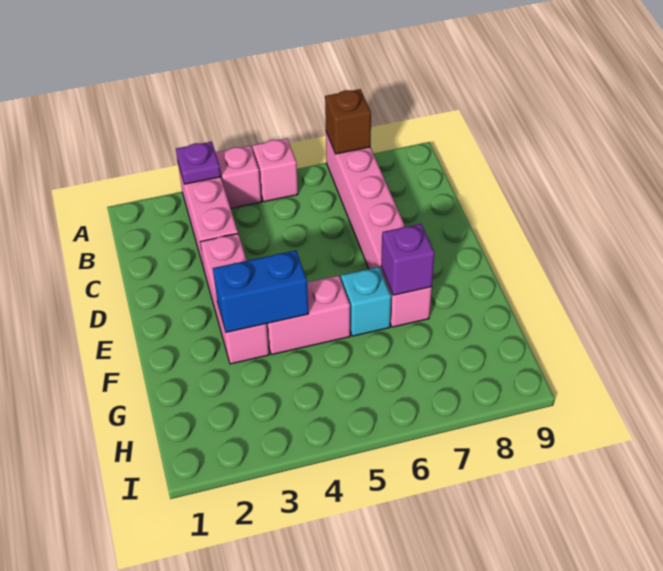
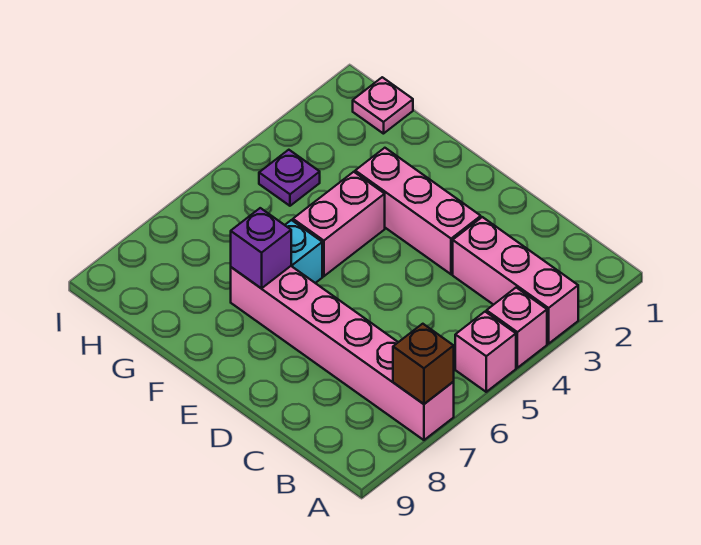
purple plate A3 level 2 -> purple plate H4 level 1
blue brick F3:F4 level 2 -> none
none -> pink plate H1 level 1

